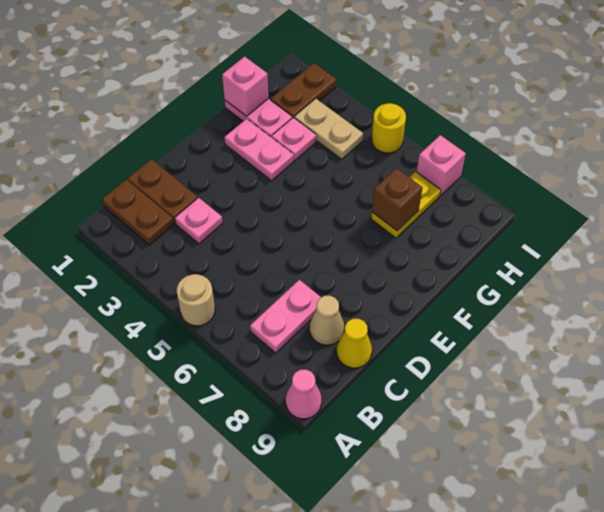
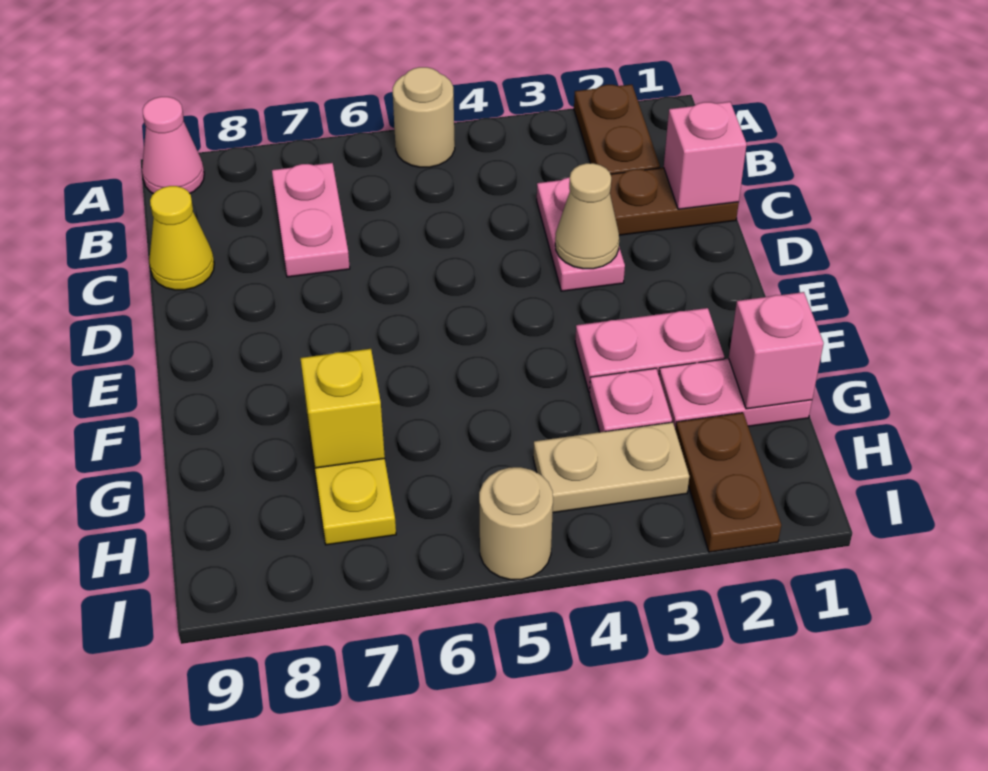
brown plate B1:B2 level 1 -> brown plate A2:B2 level 1
pink plate C3 level 1 -> pink plate C3:D3 level 1
tan cone C8 level 1 -> tan cone D3 level 2
brown brick G7 level 2 -> yellow brick G7 level 2
yellow round brick I5 level 1 -> tan round brick I5 level 1
pink brick I7 level 1 -> pink brick C1 level 2

